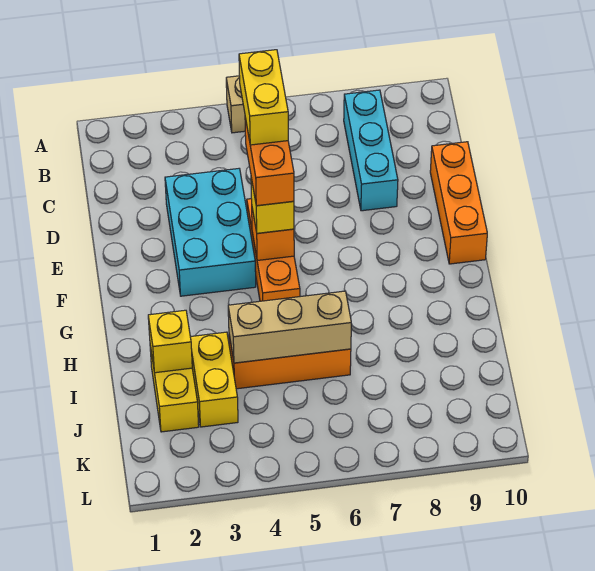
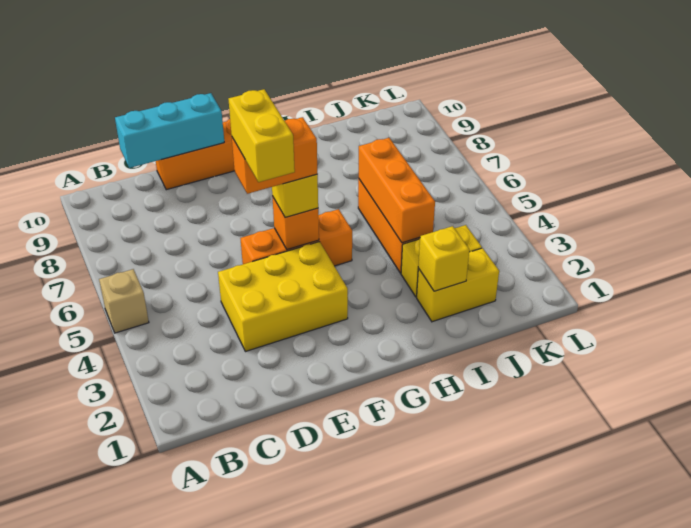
cyan brick B8:D8 level 1 -> cyan brick C10:E10 level 2
cyan brick D3:F4 level 1 -> yellow brick D3:F4 level 1
yellow brick D5:E5 level 5 -> yellow brick E4:E5 level 5
tan brick I4:I6 level 2 -> orange brick I4:I6 level 2

